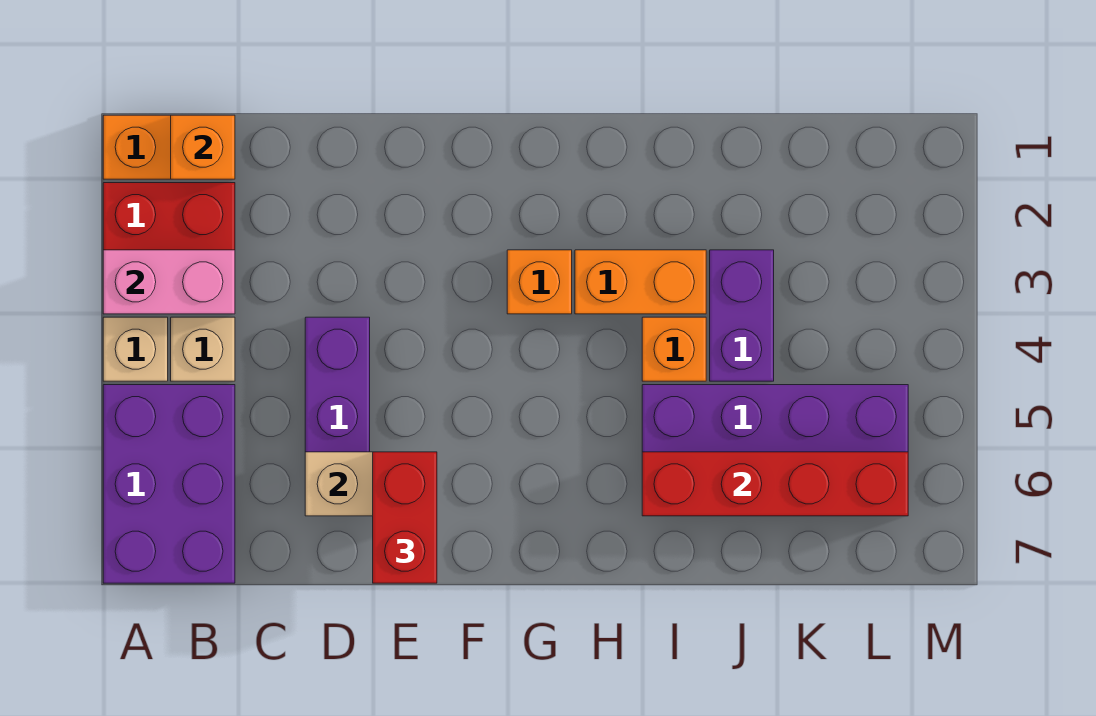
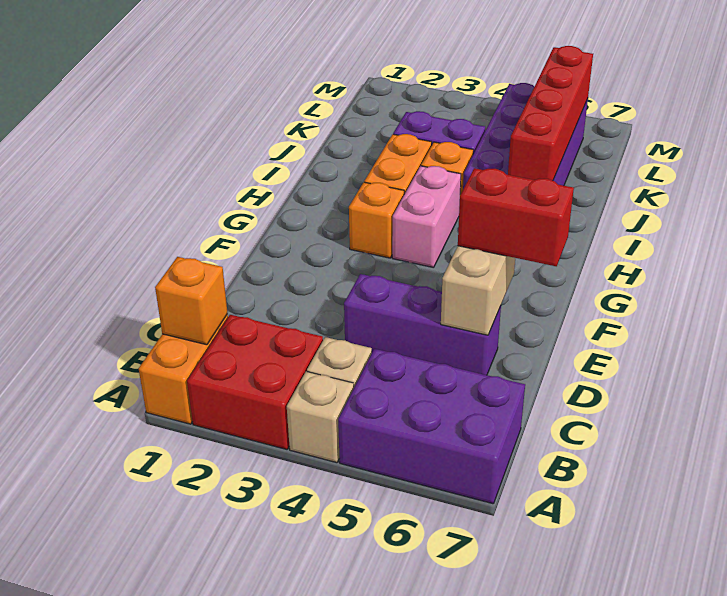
pink brick A3:B3 level 2 -> pink brick G4:H4 level 1

